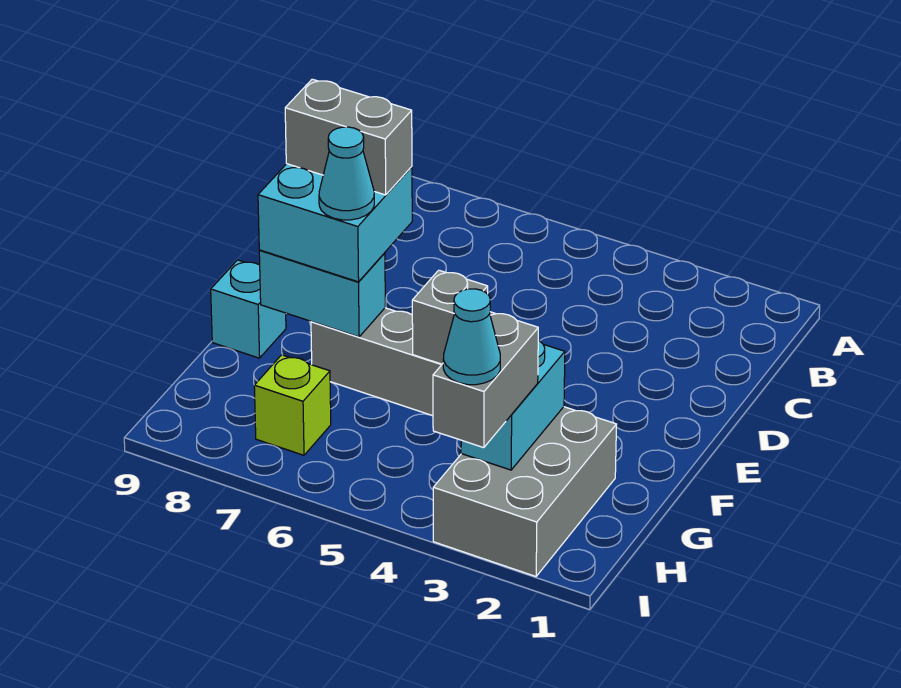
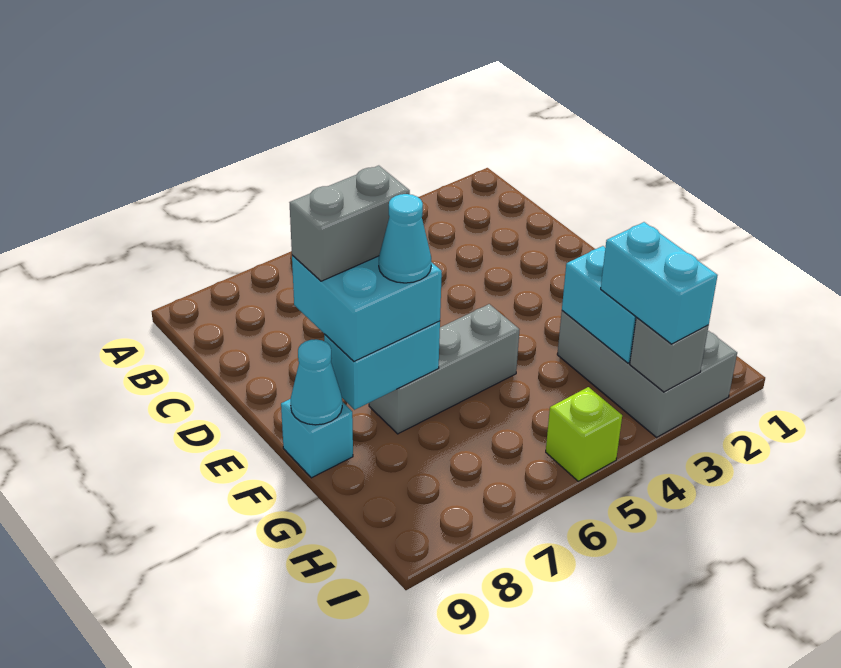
grey brick F5 level 2 -> grey brick I3 level 2
grey brick H3:I3 level 3 -> cyan brick H3:I3 level 3
lime brick H7 level 1 -> lime brick I5 level 1
cyan cone I3 level 4 -> cyan cone F9 level 2

